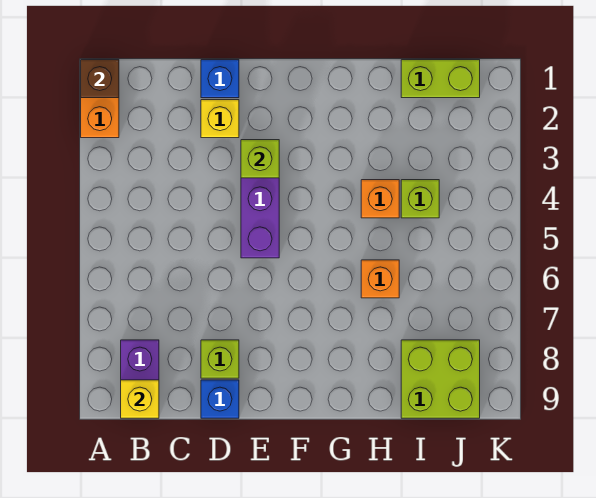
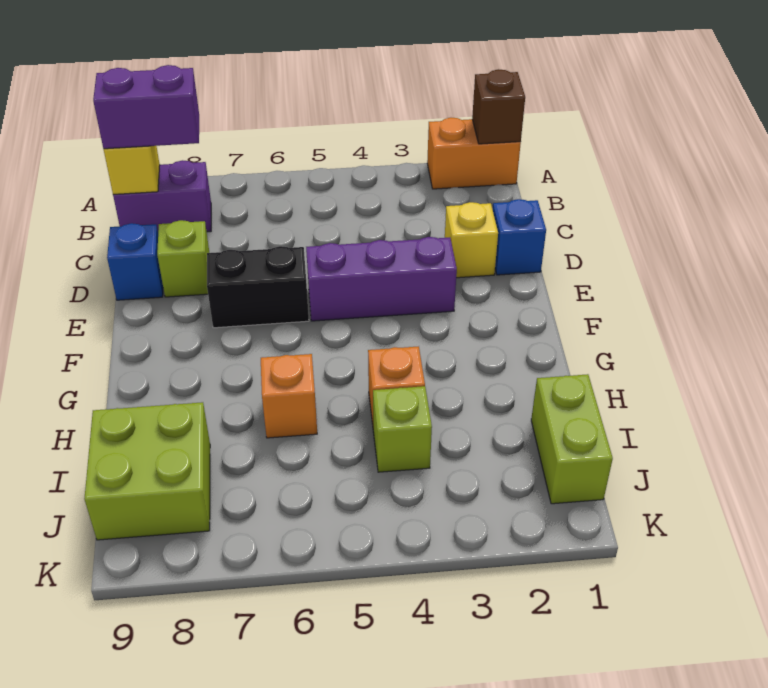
none -> purple brick B8:B9 level 3
lime brick E3 level 2 -> none
none -> black brick E6:E7 level 1

